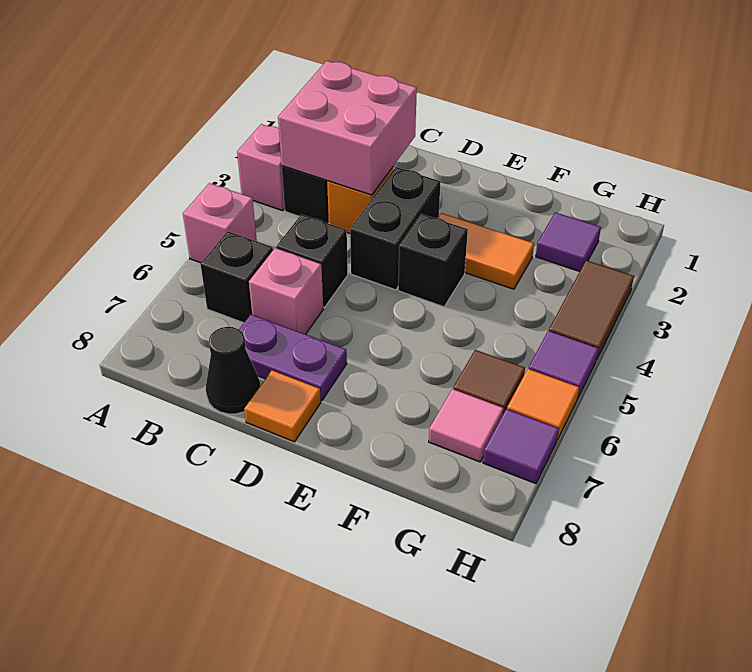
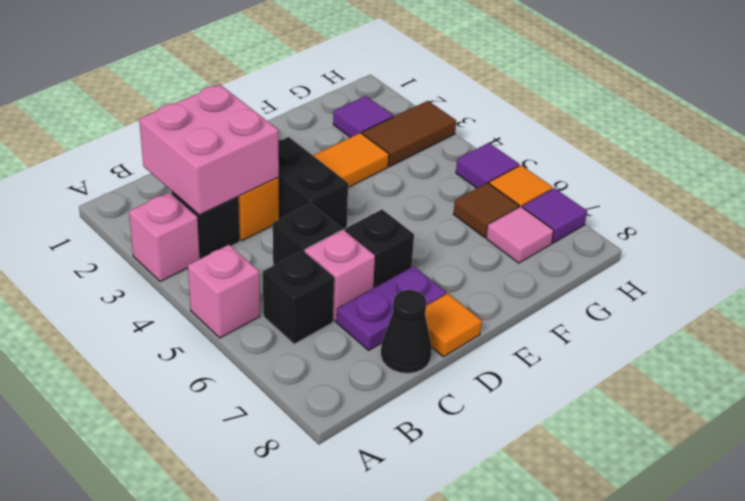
black brick E4 level 1 -> black brick D6 level 1
brown tile H3:H4 level 1 -> brown tile G3:H3 level 1

